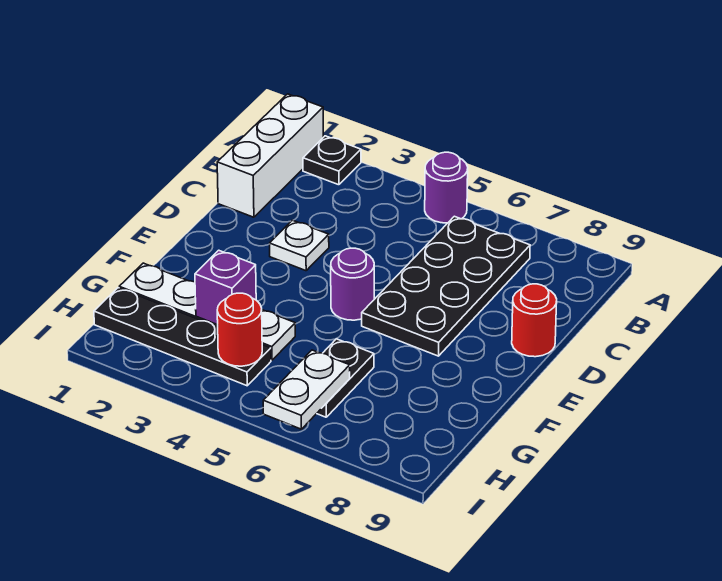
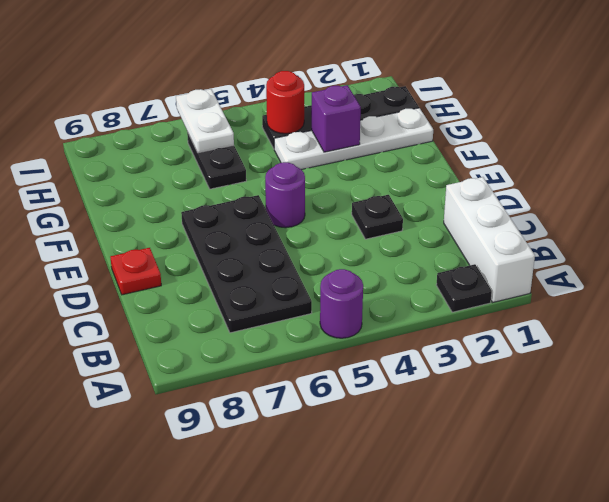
white plate D3 level 1 -> black plate D3 level 1
red round brick D9 level 1 -> red plate D9 level 1

